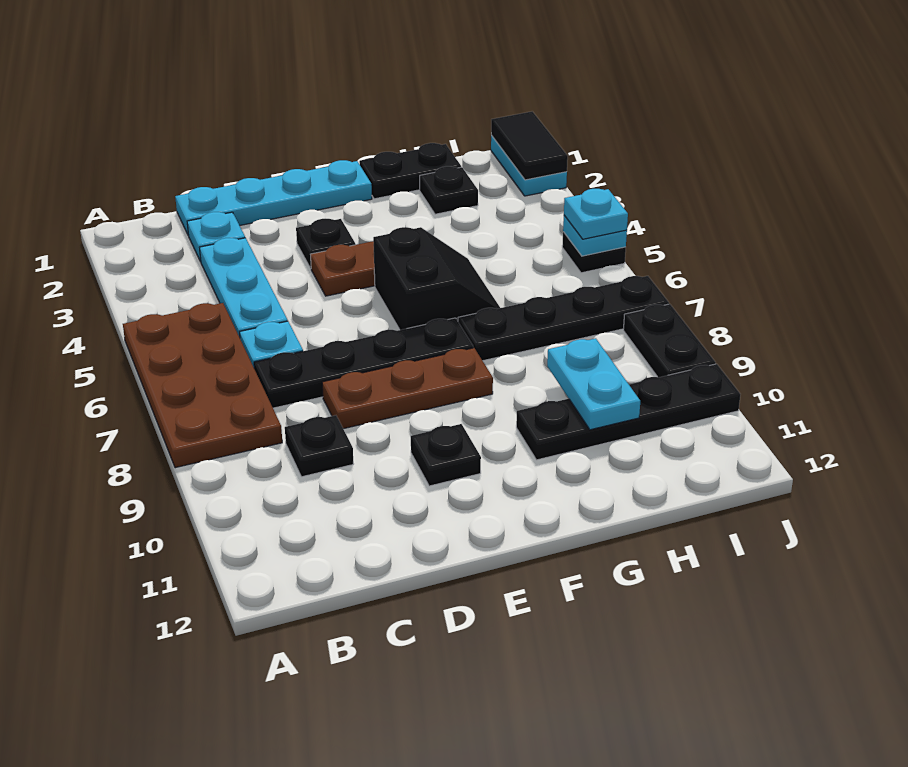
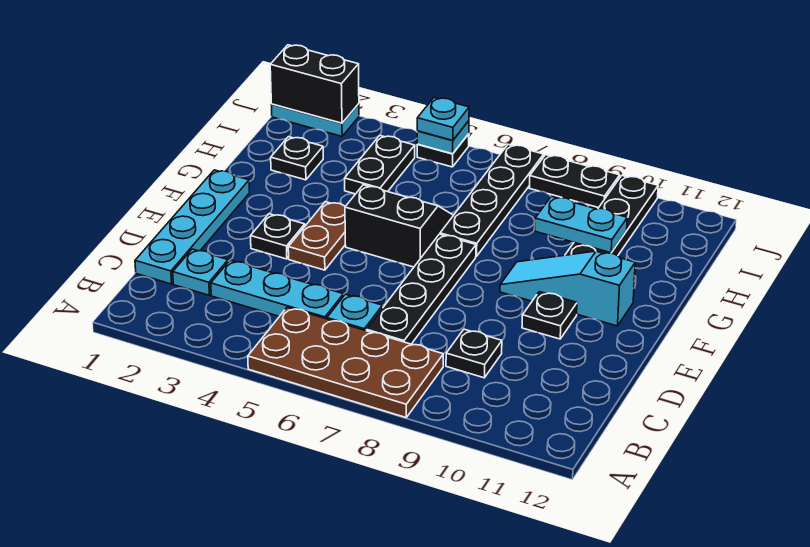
brown plate D8:F8 level 1 -> none
none -> cyan slope F9:F11 level 1 top 11
black plate G1:H1 level 1 -> black plate H4:I4 level 1
black tile J1:J2 level 2 -> black brick J1:J2 level 2

